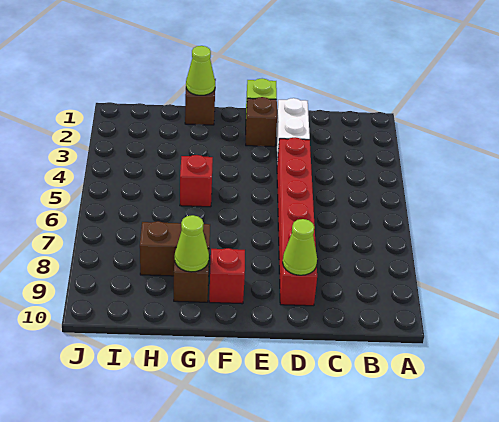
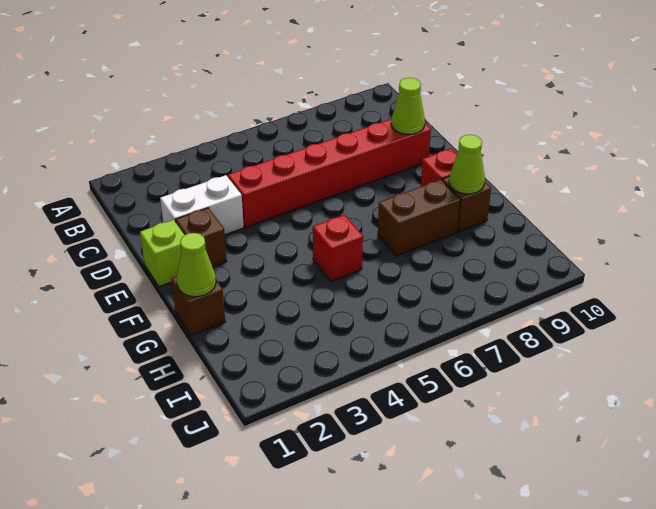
brown brick G8:H8 level 1 -> brown brick G7:G8 level 1

